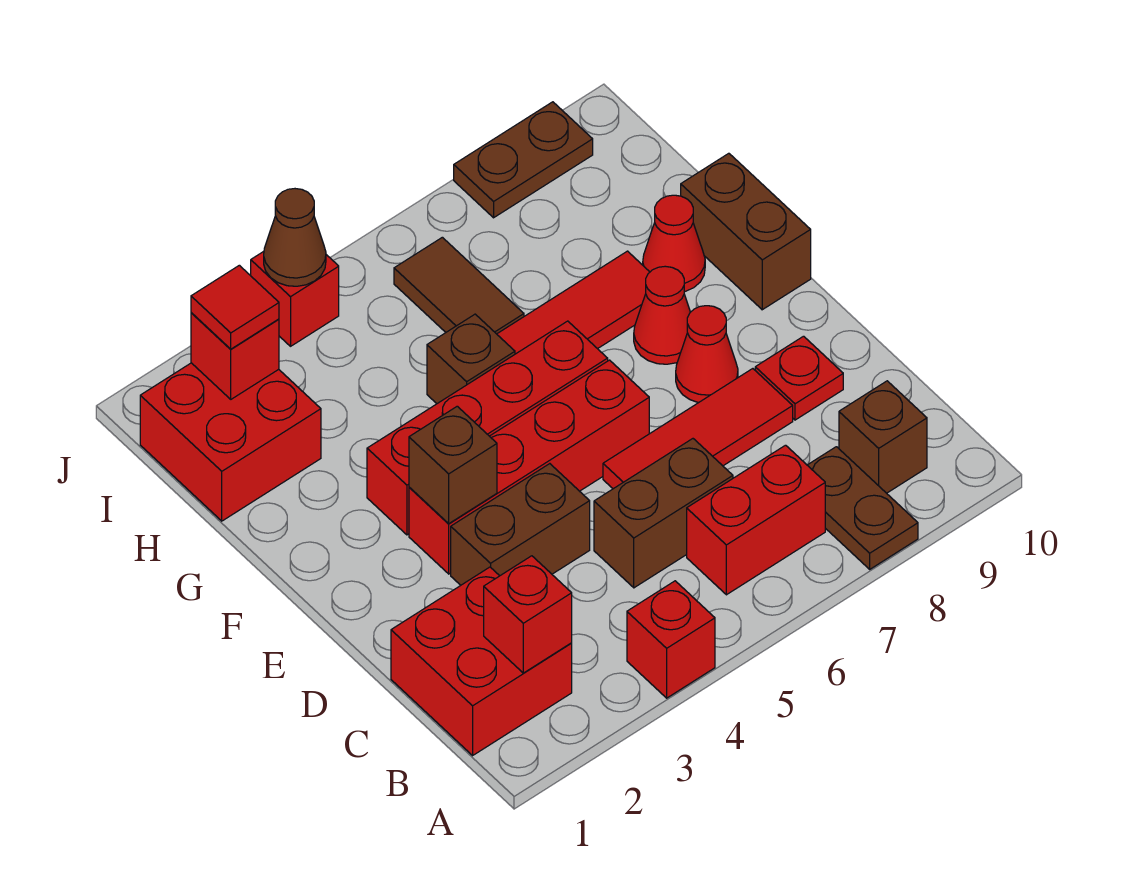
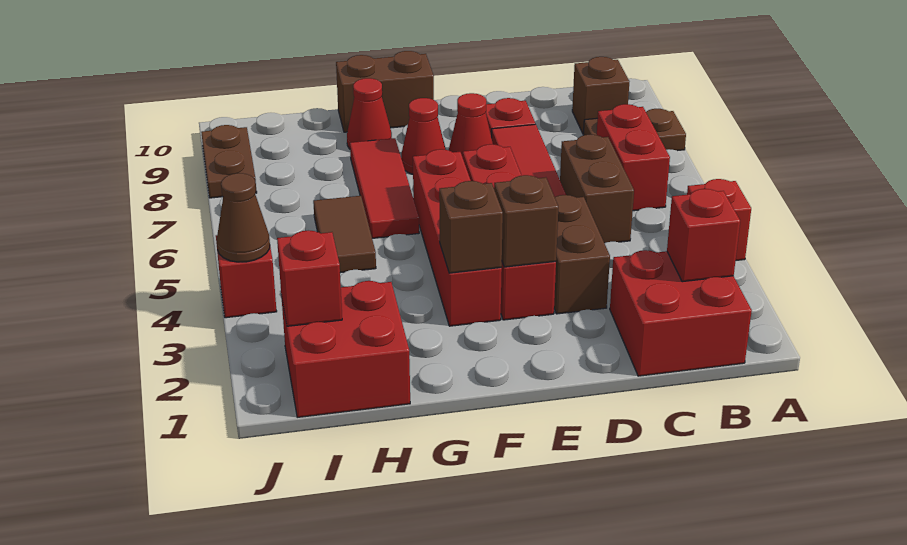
brown brick G5 level 1 -> brown brick F3 level 2
brown tile H6:I6 level 1 -> brown tile H5:H6 level 1
red tile I2 level 3 -> none

